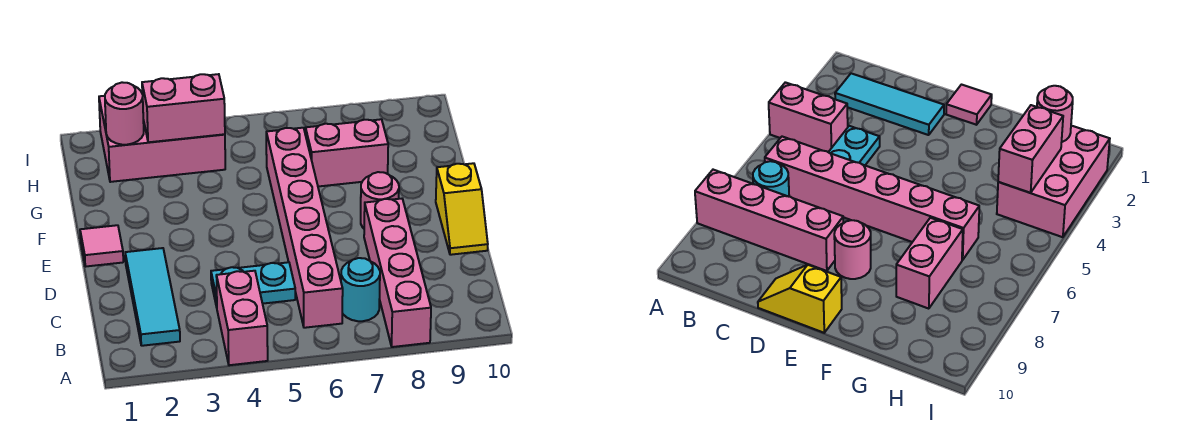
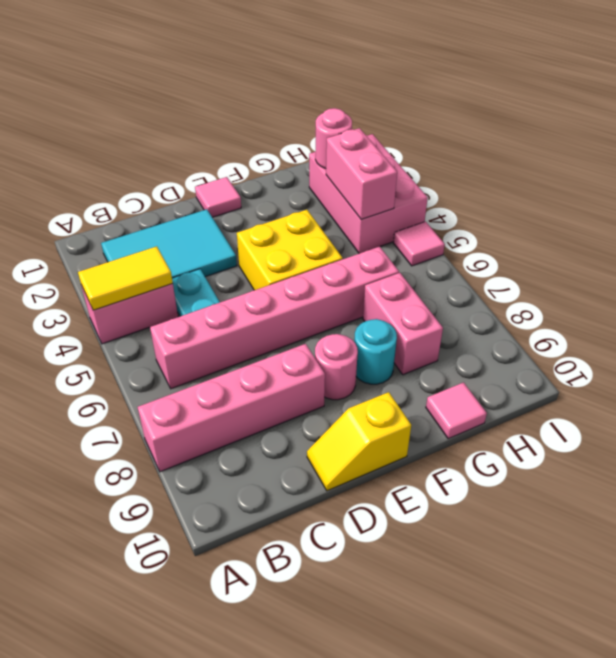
none -> yellow tile A4:B4 level 2
cyan tile B2:D2 level 1 -> cyan tile B2:D3 level 1
cyan round brick B7 level 1 -> cyan round brick F8 level 1
none -> yellow brick E4:F5 level 1
none -> pink tile G10 level 1
none -> pink tile I5 level 1

